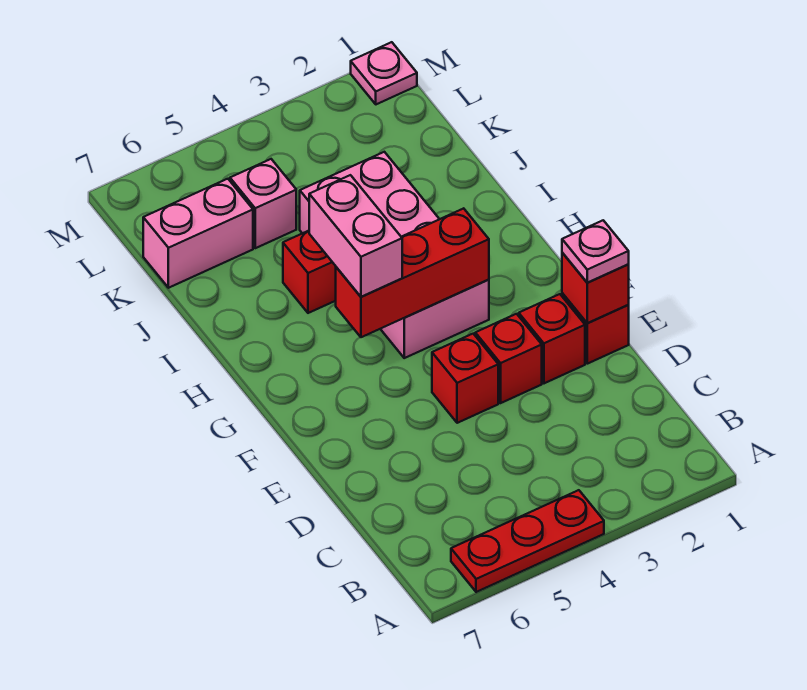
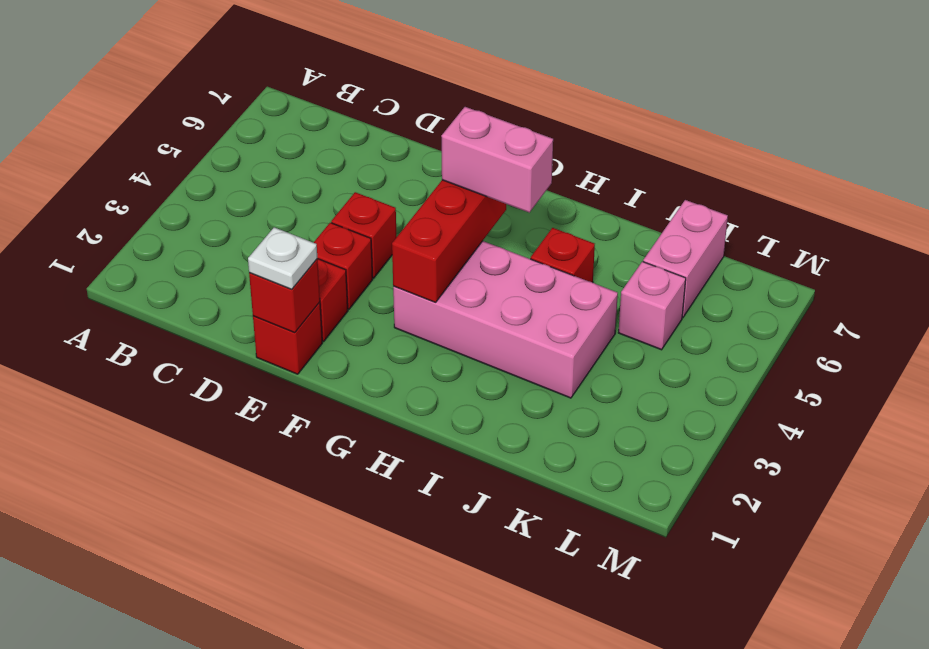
red plate A4:A6 level 1 -> none
pink plate E1 level 3 -> white plate E1 level 3
pink plate M1 level 1 -> none

